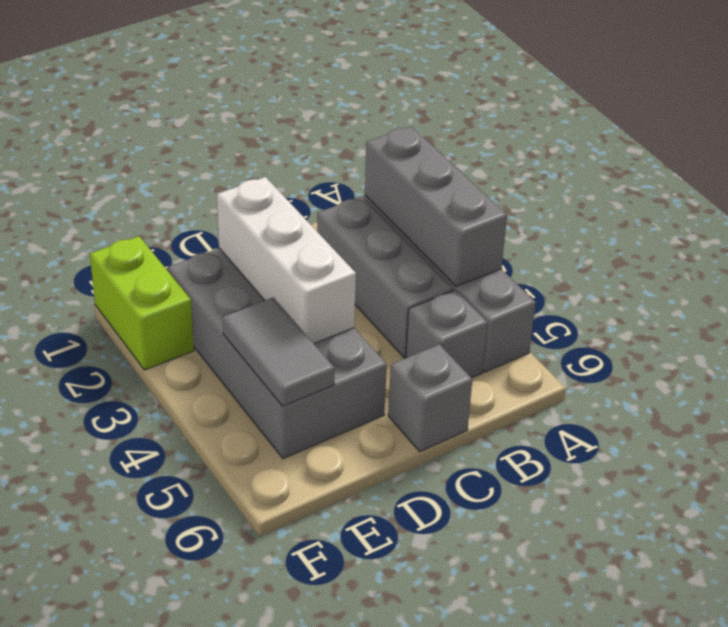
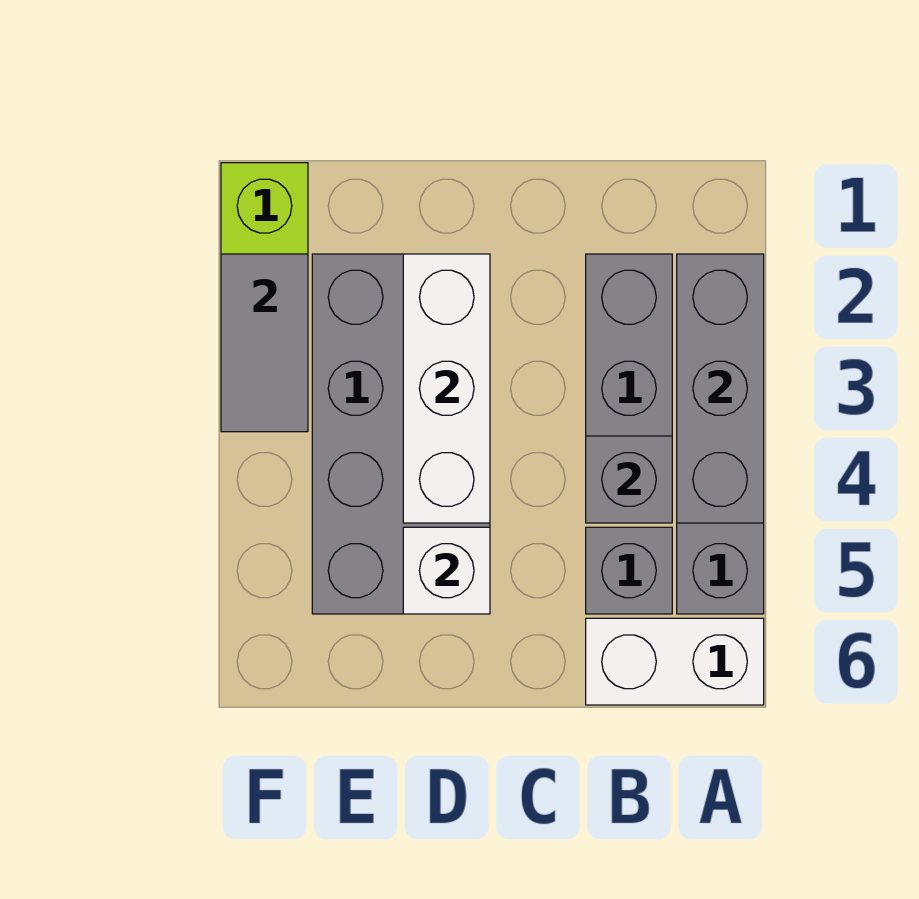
none -> white brick A6:B6 level 1
grey brick C6 level 1 -> grey brick B4 level 2
none -> white brick D5 level 2
grey tile E4:E5 level 2 -> grey tile F2:F3 level 2

